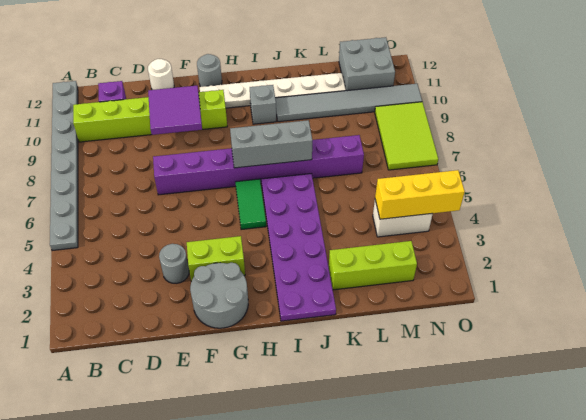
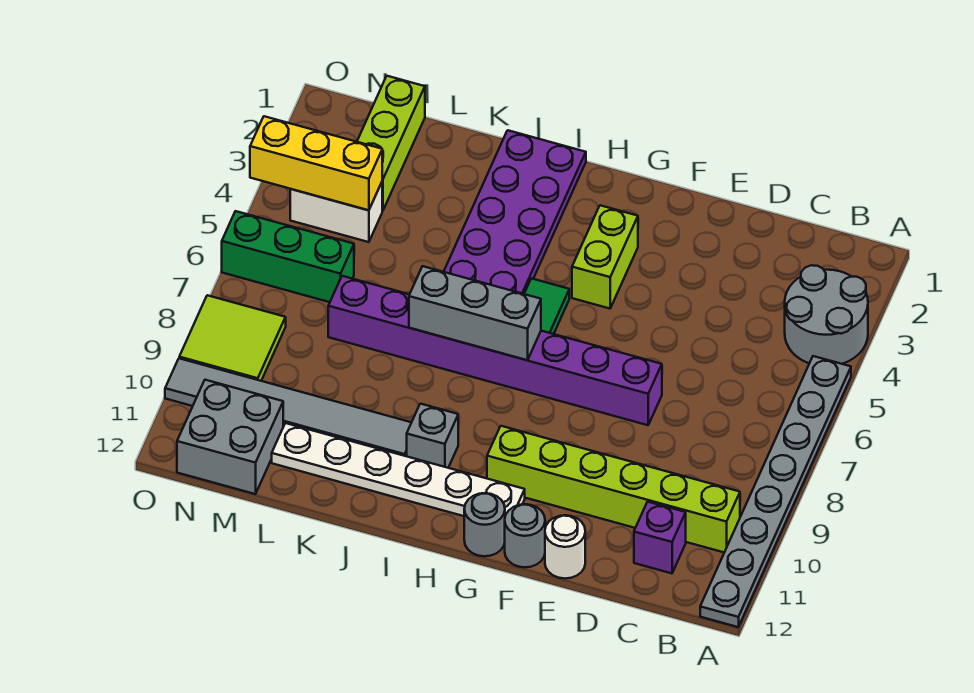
grey round brick E3 level 1 -> grey round brick F12 level 1
purple tile E9:F10 level 2 -> none
grey round brick F1:G2 level 1 -> grey round brick A3:B4 level 1
lime brick F3:G3 level 1 -> lime brick G3:G4 level 1
lime brick K2:M2 level 1 -> lime brick M1:M3 level 1
none -> green brick M6:O6 level 1
lime tile N7:O9 level 1 -> lime tile N8:O9 level 1

